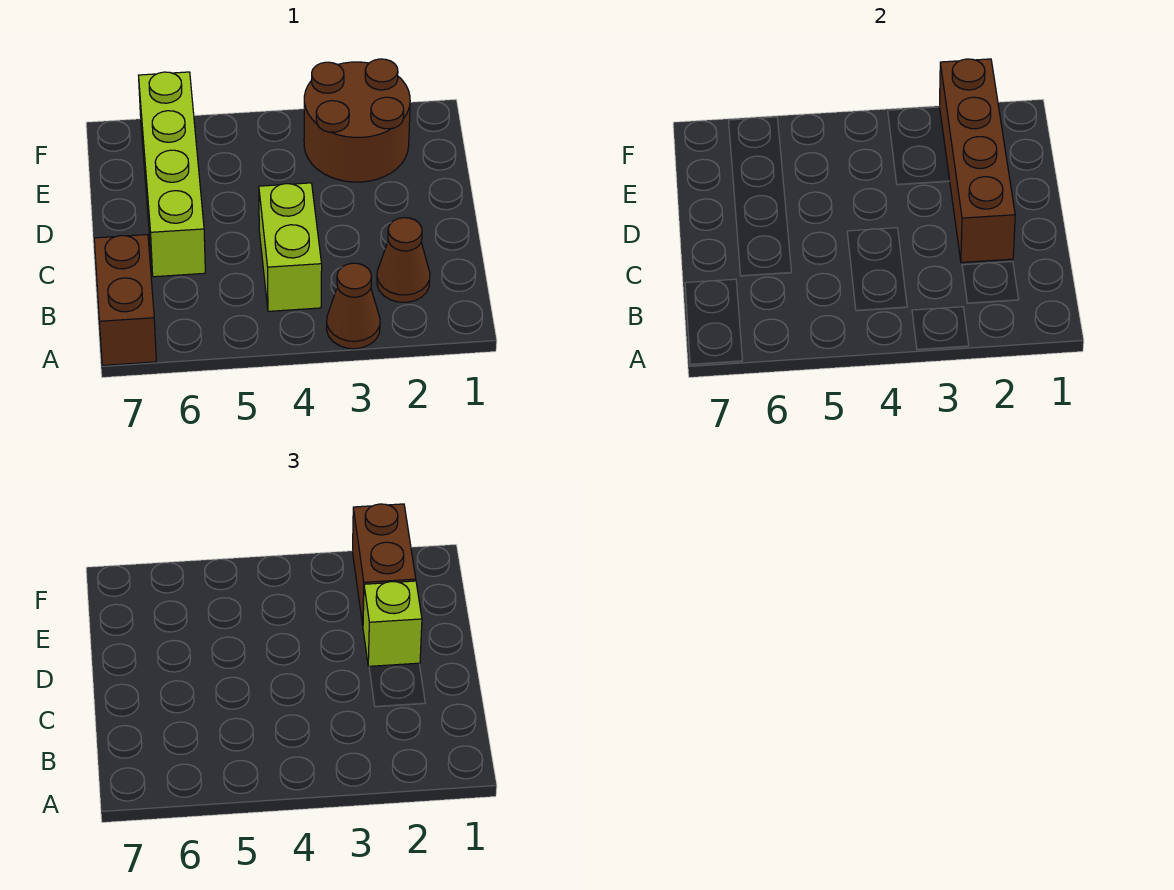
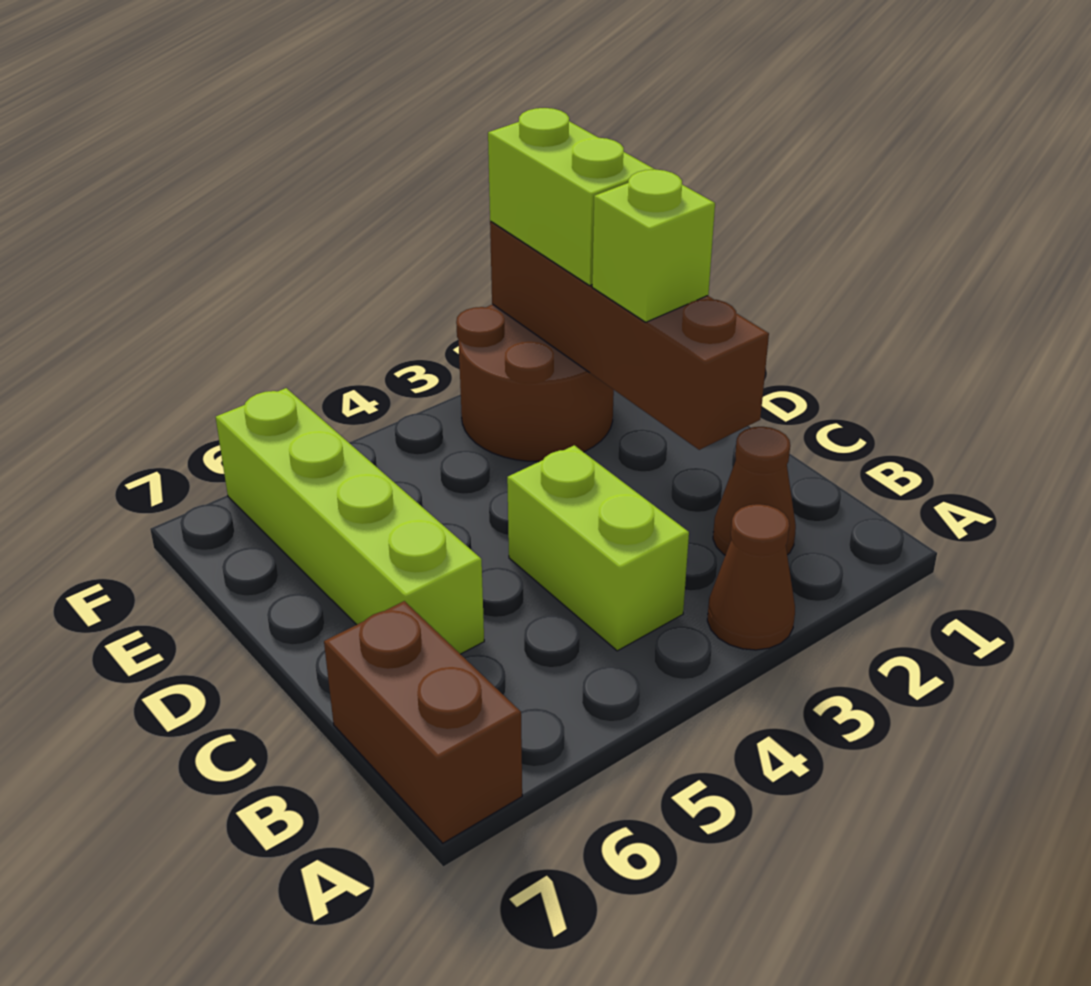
brown brick E2:F2 level 3 -> lime brick E2:F2 level 3

